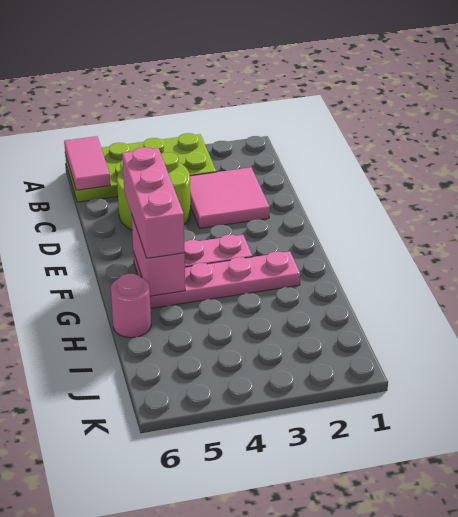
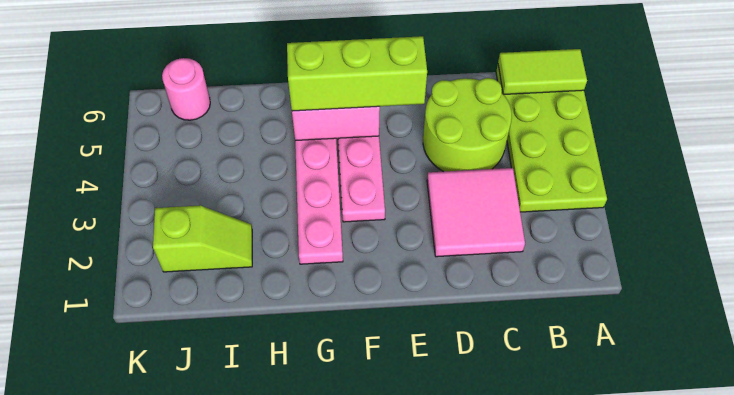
pink tile A6:B6 level 2 -> lime tile A6:B6 level 2
pink brick E5:G5 level 3 -> lime brick E5:G5 level 3
pink round brick H6 level 1 -> pink round brick J6 level 1
none -> lime slope I2:J2 level 1 top J

